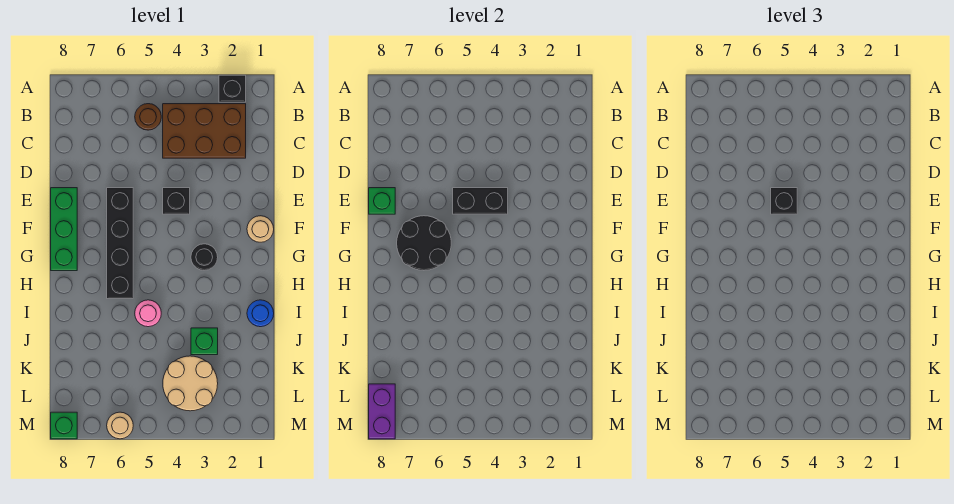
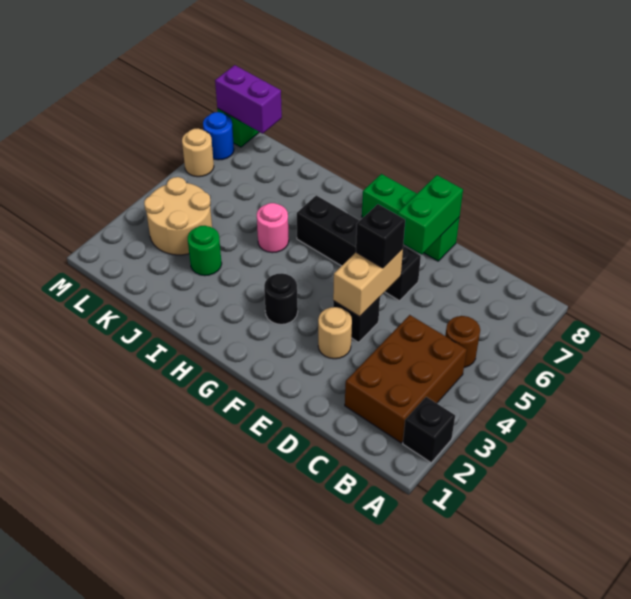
black brick E4:E5 level 2 -> tan brick E4:E5 level 2
green brick E8 level 2 -> green brick E7:E8 level 2
tan round brick F1 level 1 -> tan round brick E3 level 1
black round brick F6:G7 level 2 -> none
blue round brick I1 level 1 -> blue round brick M7 level 1
green brick J3 level 1 -> green round brick J3 level 1

